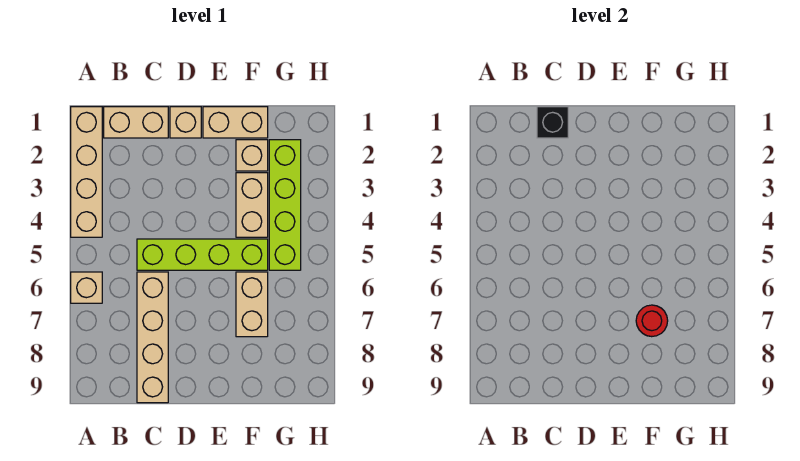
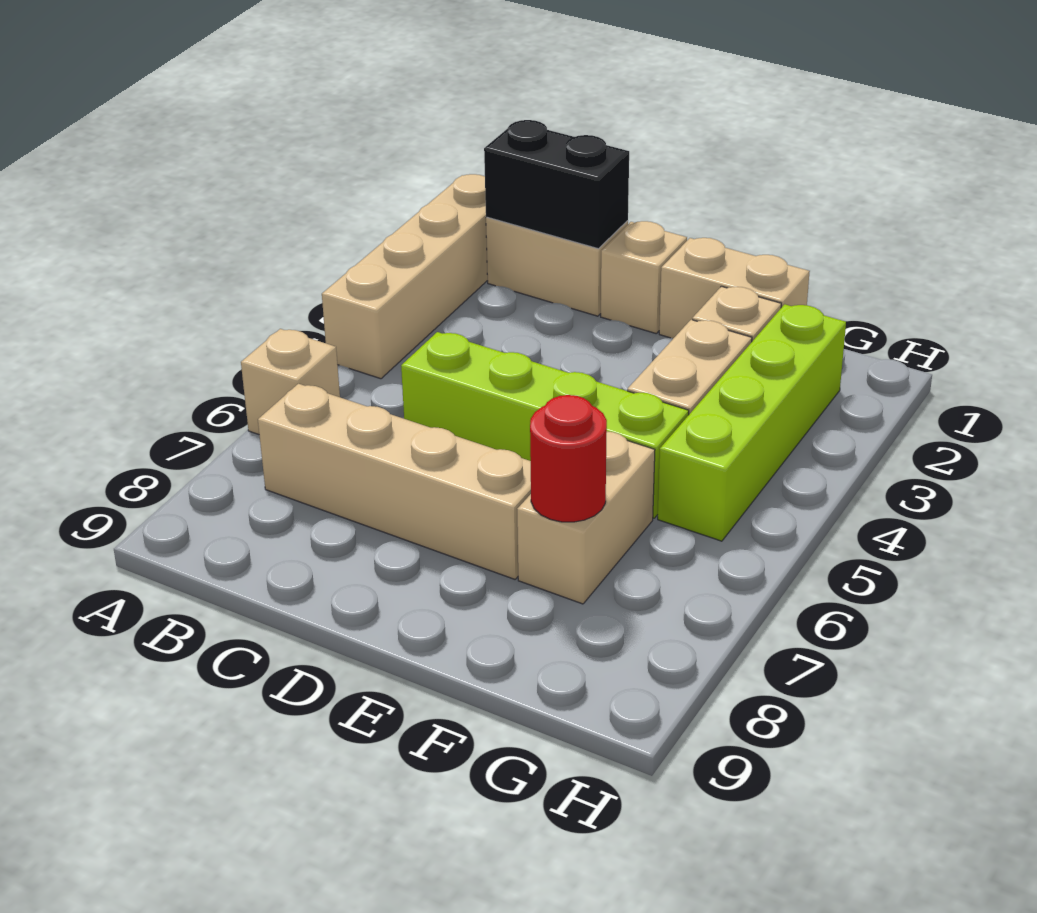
black brick C1 level 2 -> black brick B1:C1 level 2
tan brick C6:C9 level 1 -> tan brick B7:E7 level 1

